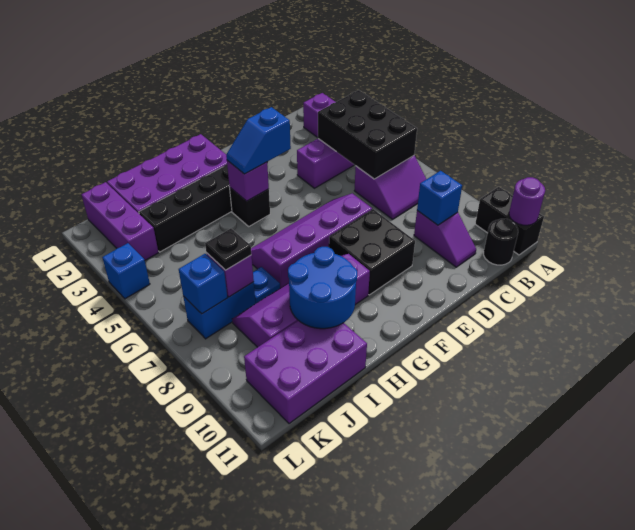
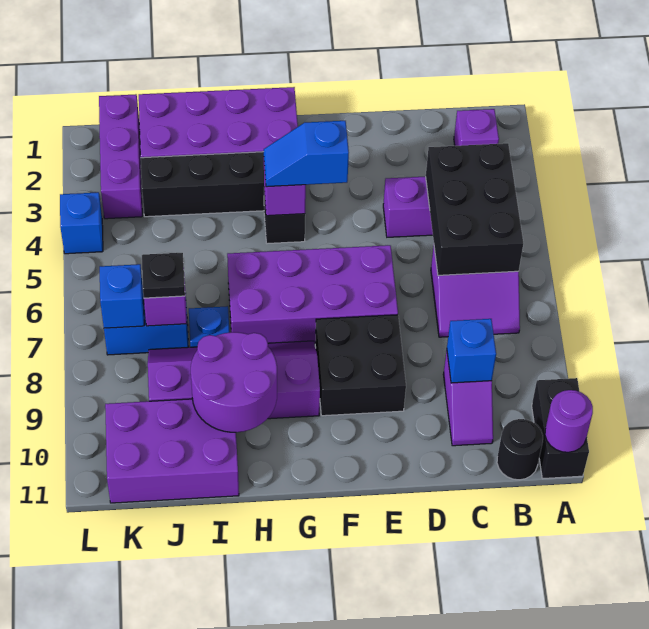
purple slope E6:H7 level 1 top 7 -> purple brick E6:H7 level 1
blue round brick H9:I10 level 2 -> purple round brick H9:I10 level 2

